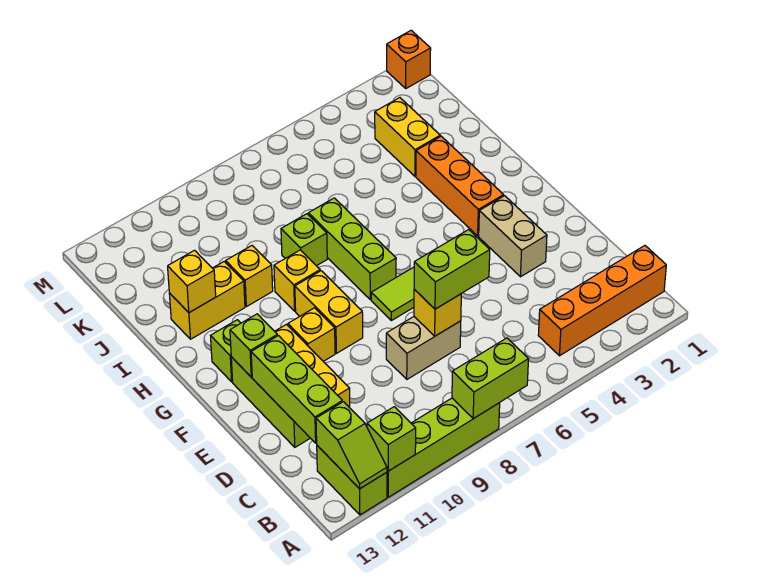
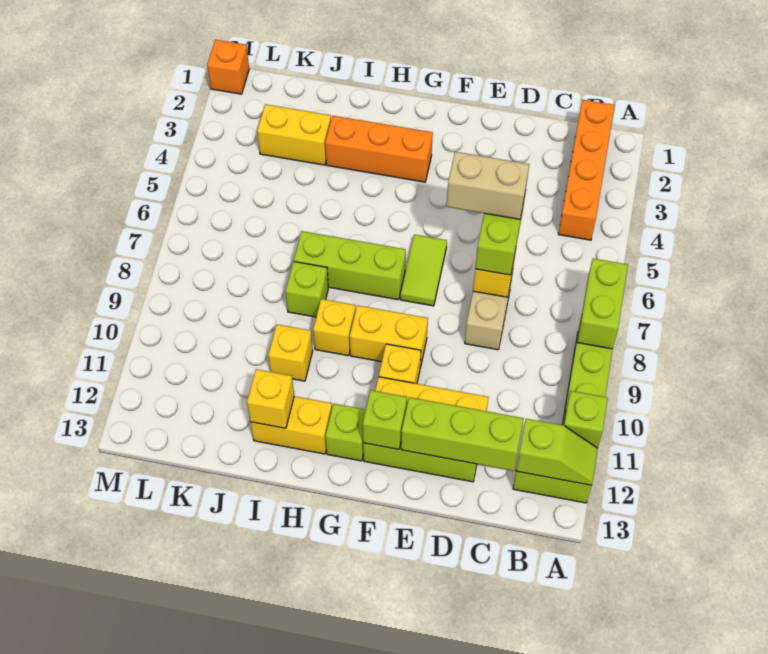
tan brick E3:F3 level 1 -> tan brick D6:E6 level 4
yellow brick I11:I12 level 1 -> yellow brick H12:I12 level 1

